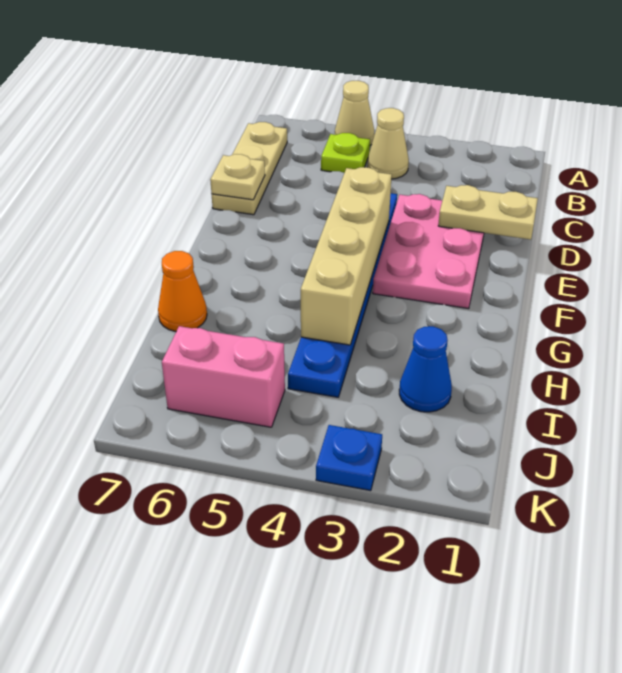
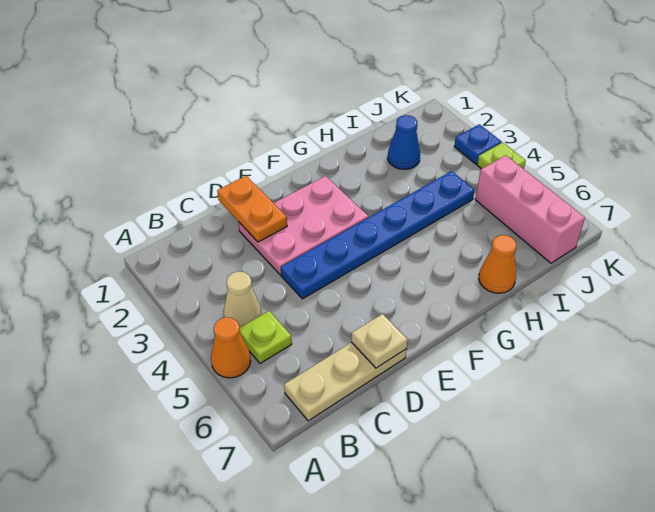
tan cone A5 level 1 -> orange cone A5 level 1
tan plate D1:D2 level 2 -> orange plate D1:D2 level 2
tan brick E4:H4 level 2 -> none
pink brick J5:J6 level 1 -> pink brick J5:J7 level 1
none -> lime plate K4 level 1

